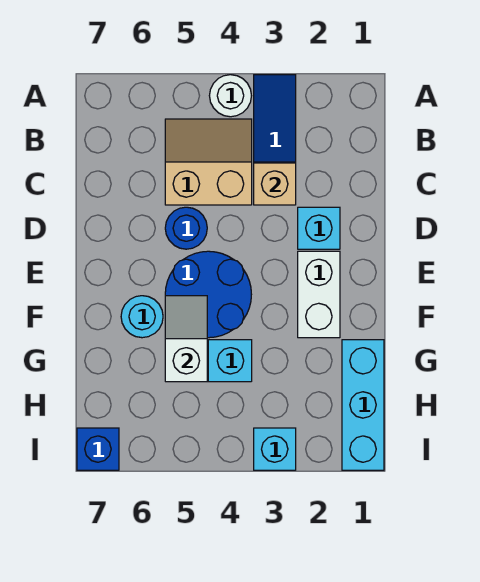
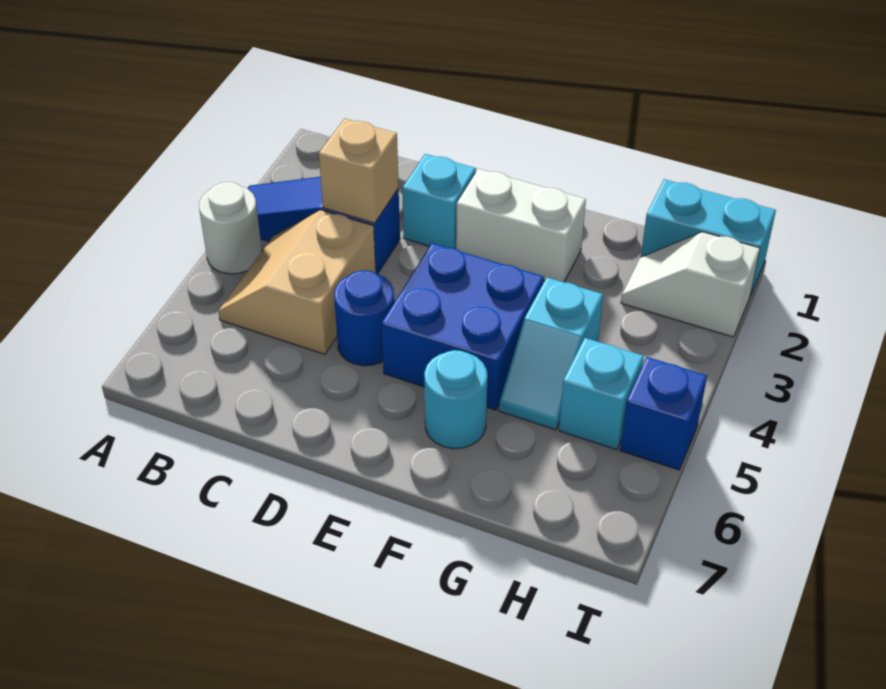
blue round brick E4:F5 level 1 -> blue brick E4:F5 level 1
white slope F5:G5 level 2 top G -> white slope H2:I2 level 1 top I
cyan brick G1:I1 level 1 -> cyan brick H1:I1 level 1
cyan brick I3 level 1 -> cyan brick H5 level 1
blue brick I7 level 1 -> blue brick I5 level 1

